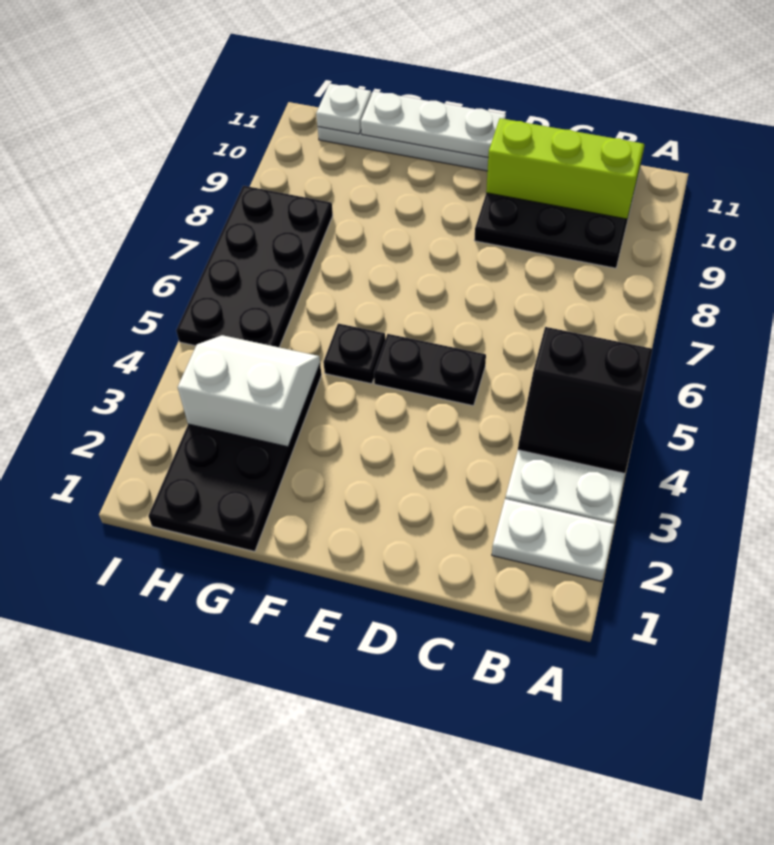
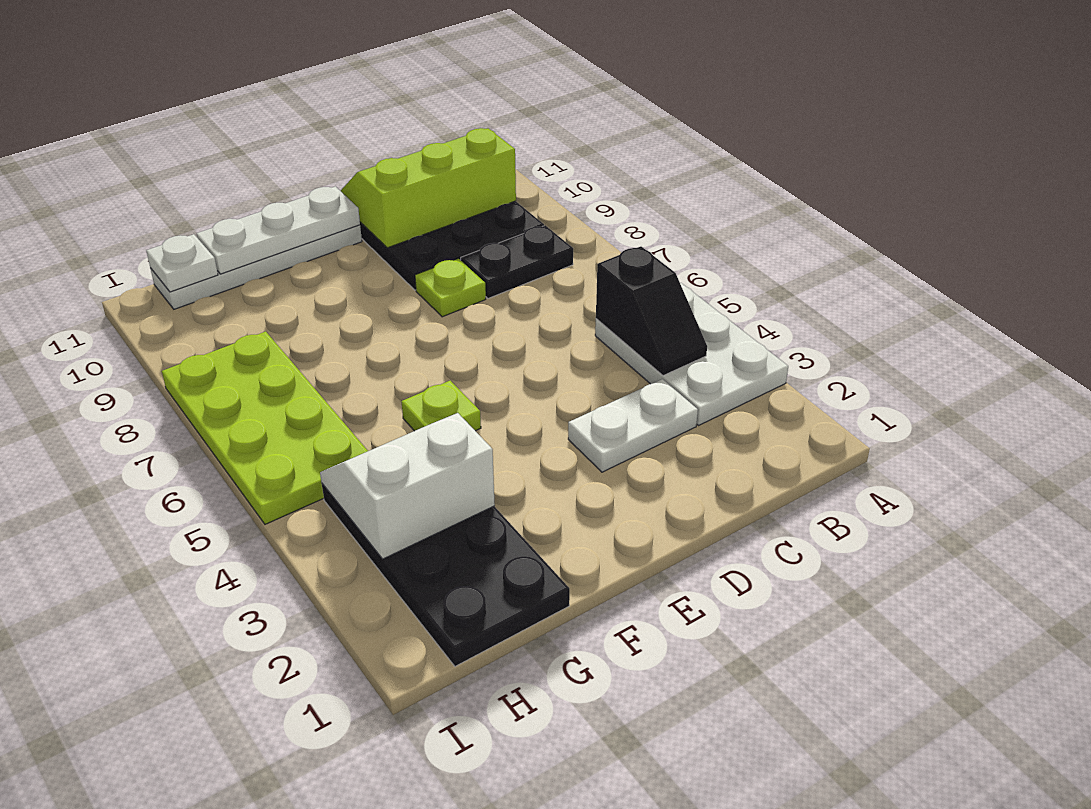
white plate A2:B2 level 1 -> white plate C3:D3 level 1
black slope A4:B5 level 2 top 5 -> black slope B4:B5 level 2 top 5
black plate D5:E5 level 1 -> black plate B8:C8 level 1
none -> lime plate D8 level 1
black plate F5 level 1 -> lime plate F5 level 1
black plate H5:I8 level 1 -> lime plate H5:I8 level 1

